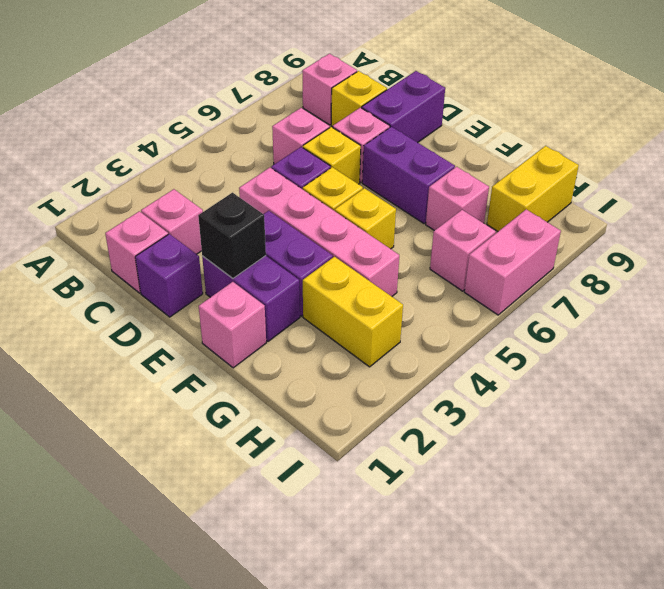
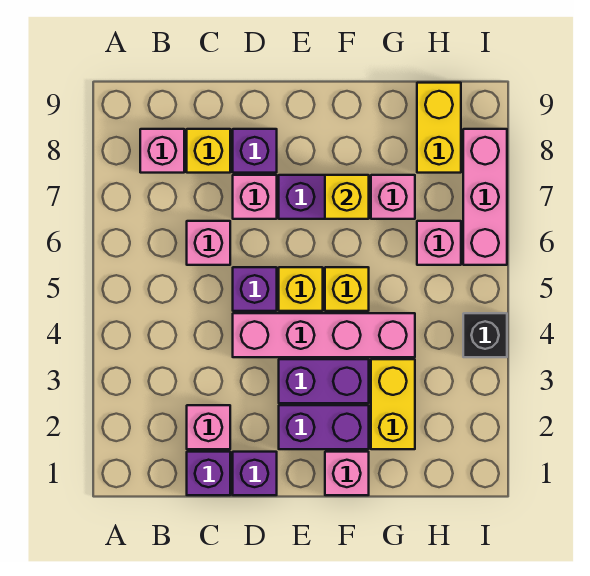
pink brick C1 level 1 -> purple brick C1 level 1
yellow brick D6 level 1 -> yellow brick F7 level 2
purple brick D8:D9 level 1 -> purple brick D8 level 1
black brick E2 level 2 -> black brick I4 level 1
yellow brick G3:H3 level 1 -> yellow brick G2:G3 level 1
pink brick I6:I7 level 1 -> pink brick I6:I8 level 1

